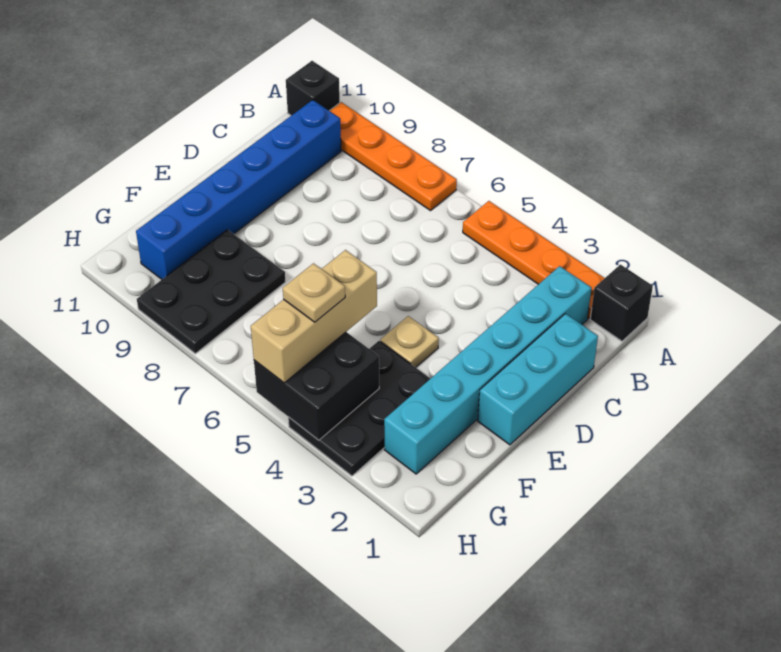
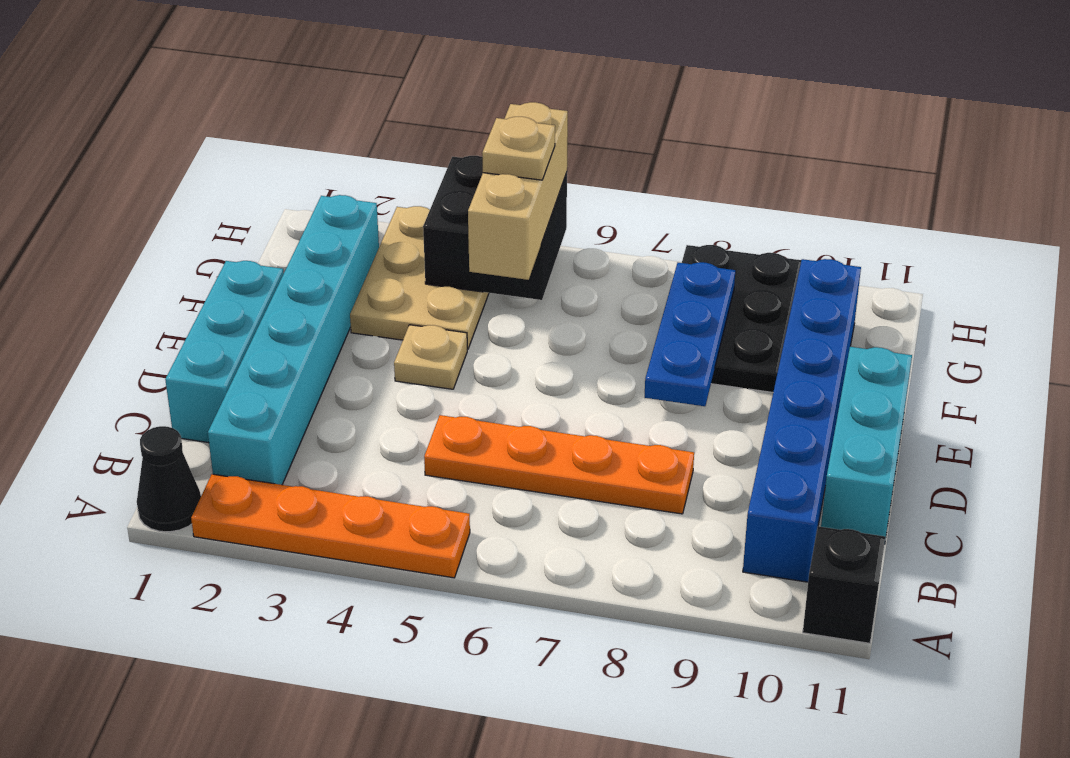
black brick A1 level 1 -> black cone A1 level 1
orange plate A7:A10 level 1 -> orange plate C5:C8 level 1
none -> cyan brick C11:E11 level 1
none -> blue plate E8:G8 level 2
black plate F3:H4 level 1 -> tan plate F3:H4 level 1

